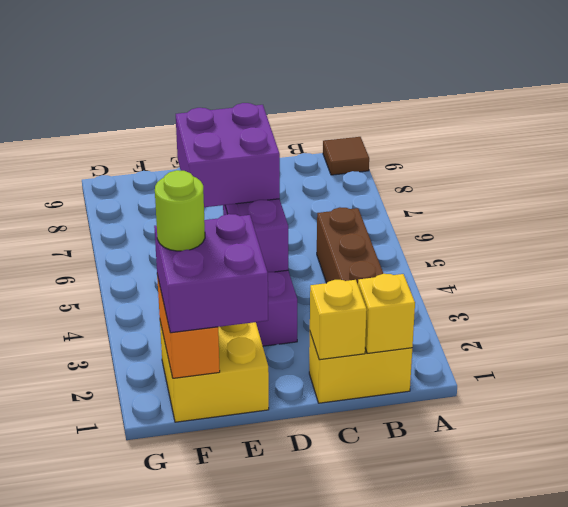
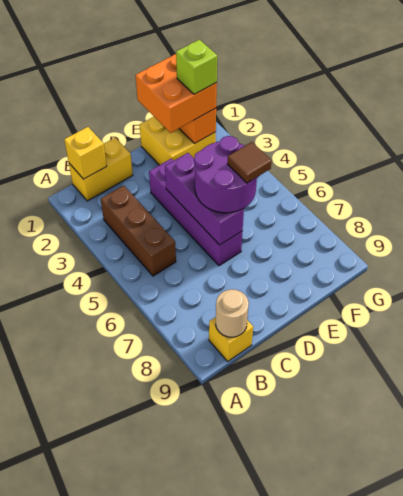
brown tile A9 level 1 -> brown tile E6 level 4
none -> tan round brick B9 level 2
yellow brick C1 level 2 -> yellow brick B9 level 1
purple brick D5:E6 level 3 -> purple round brick D5:E6 level 3
purple brick E1:F2 level 3 -> orange brick E1:F2 level 3
lime round brick F2 level 4 -> lime brick F2 level 4

